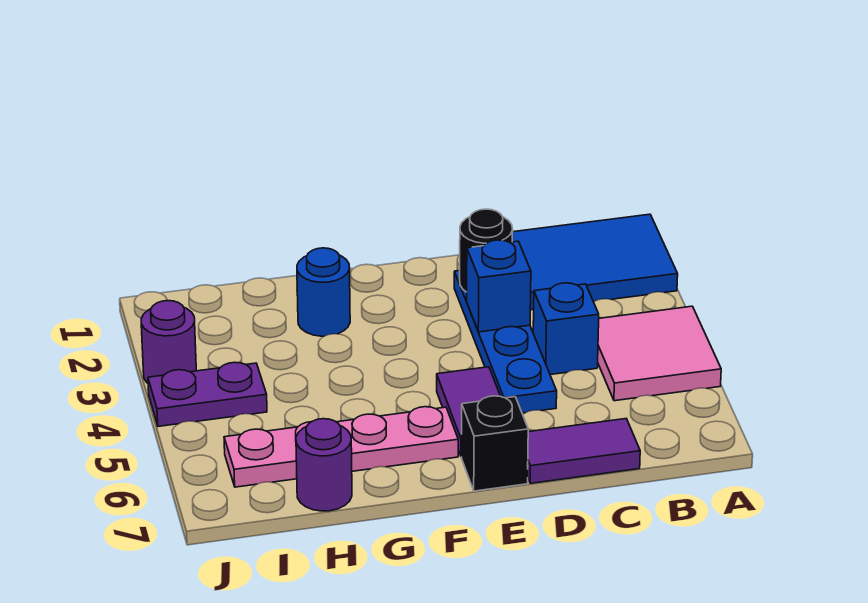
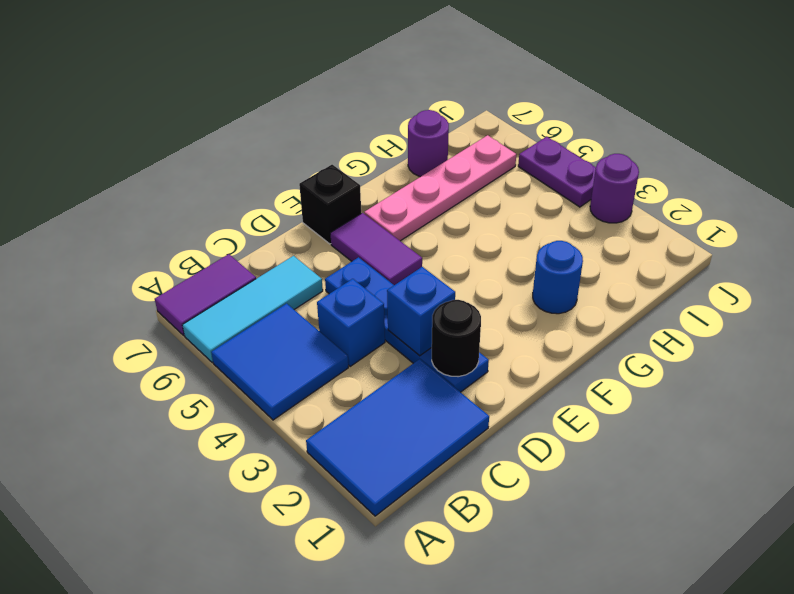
pink tile A4:B5 level 1 -> blue tile A4:B5 level 1
none -> cyan tile A6:C6 level 1
purple tile C7:D7 level 1 -> purple tile A7:B7 level 1
purple plate I4:J4 level 1 -> purple plate J4:J5 level 1

